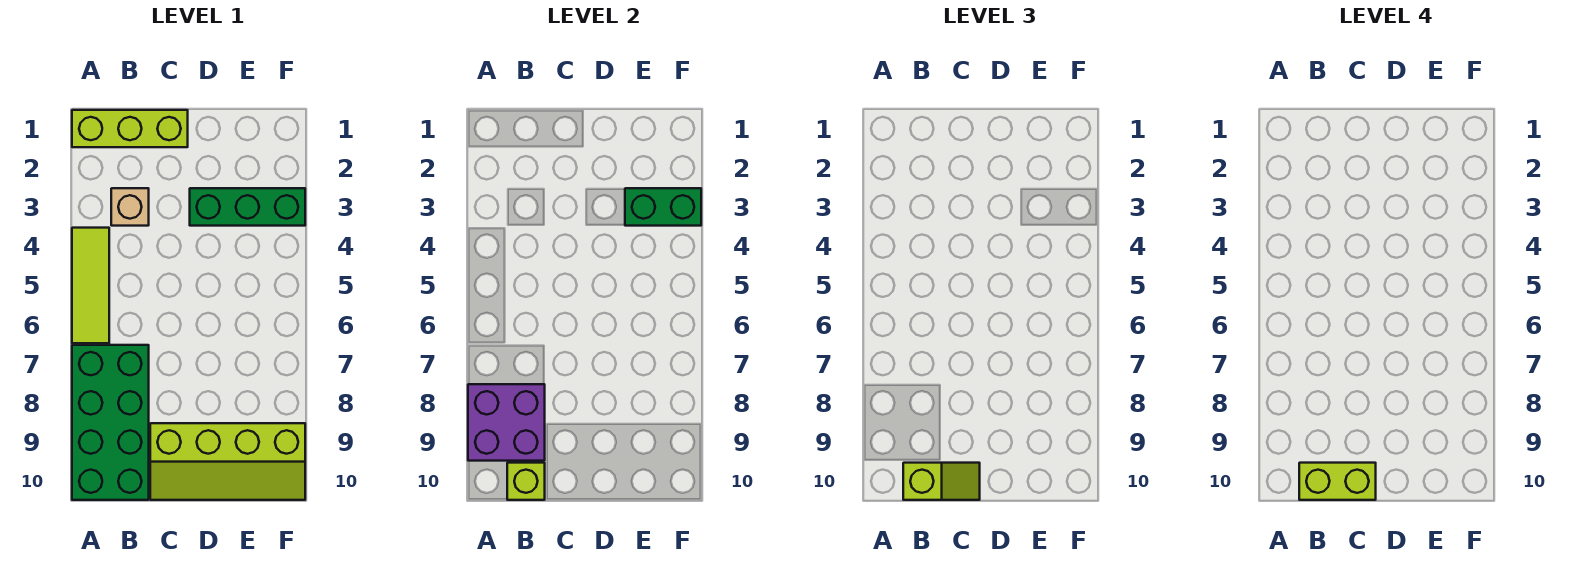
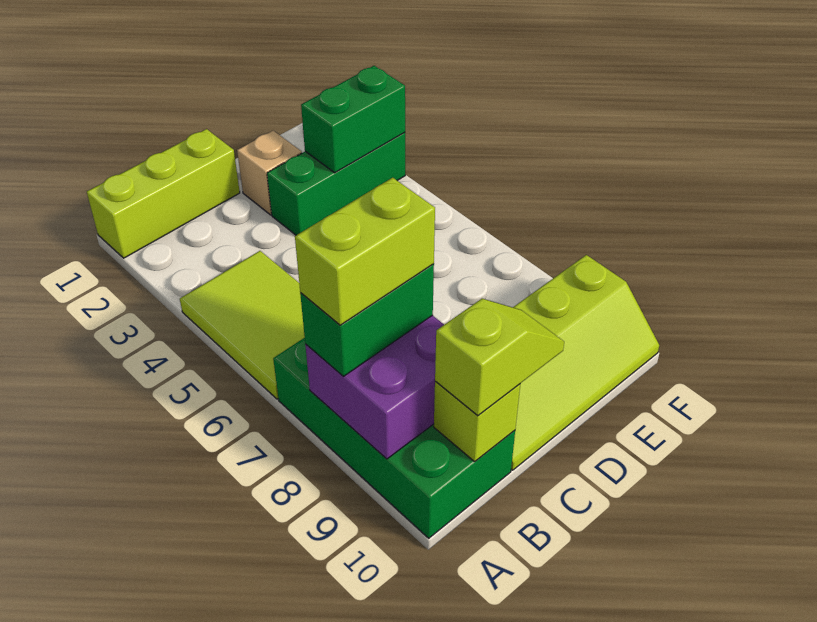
lime tile A4:A6 level 1 -> lime tile A4:B6 level 1
none -> green brick A8:B8 level 3
tan brick B3 level 1 -> tan brick D2 level 1
lime brick B10:C10 level 4 -> lime brick A8:B8 level 4

